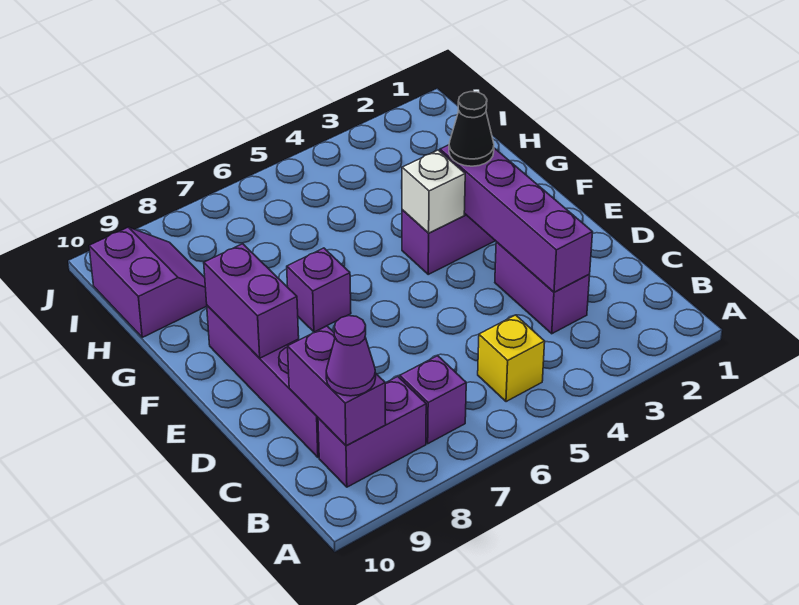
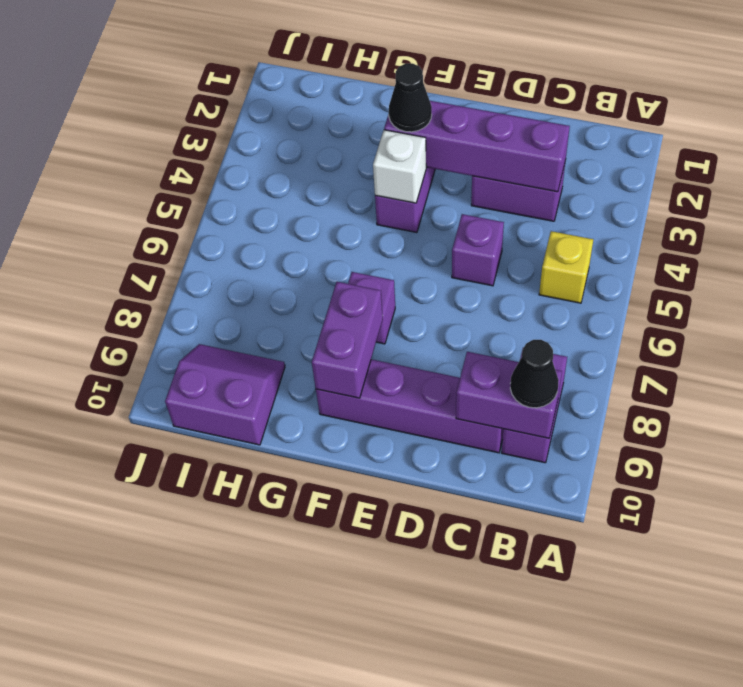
purple brick B7 level 1 -> purple brick D5 level 1
purple cone B9 level 3 -> black cone B9 level 3
purple brick E9:F9 level 2 -> purple brick F8:F9 level 2

